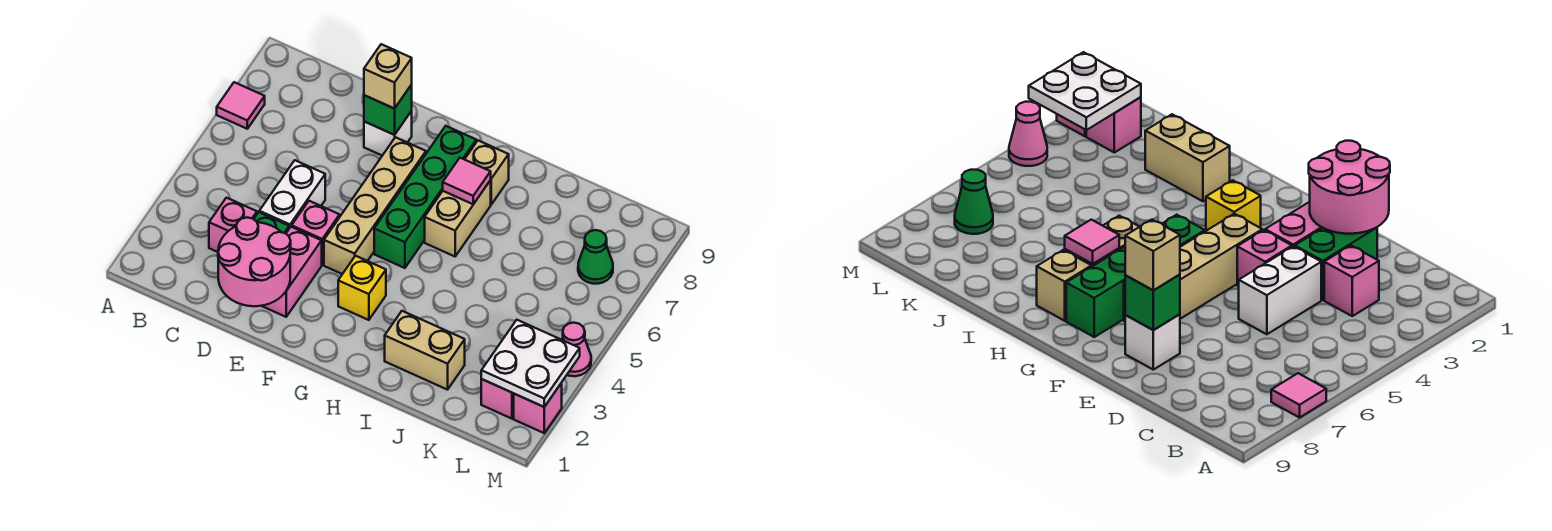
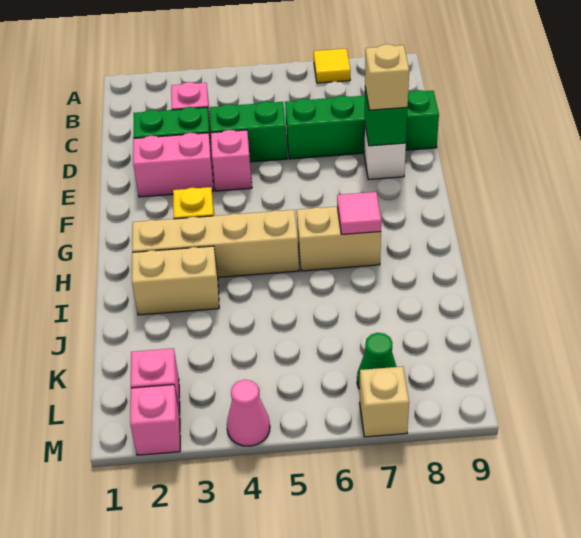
pink tile A7 level 1 -> yellow tile A7 level 1
pink round brick D1:E2 level 2 -> none
white brick D4:D5 level 1 -> green brick D4:D5 level 1
tan brick F4:F7 level 1 -> tan brick H2:H5 level 1
green brick G5:G8 level 1 -> green brick D6:D9 level 1
tan brick H8 level 1 -> tan brick M7 level 1
tan brick I2:J2 level 1 -> tan brick I2:I3 level 1
white plate L2:M3 level 2 -> none

